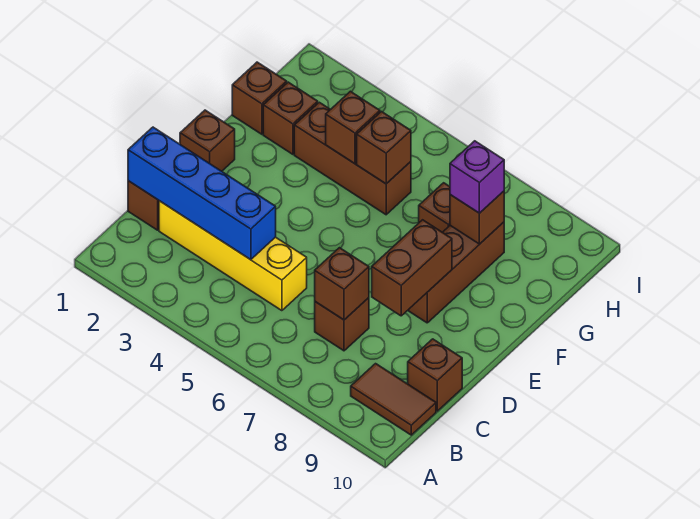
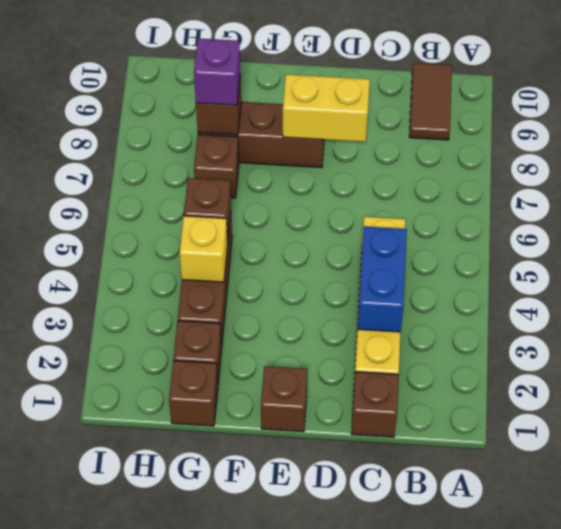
blue brick C1:C4 level 2 -> blue brick C3:C4 level 2
brown brick C7 level 1 -> none
brown brick C7 level 2 -> none
brown brick C10 level 1 -> none
brown brick D8:E8 level 2 -> yellow brick D8:E8 level 2
brown brick G4 level 2 -> yellow brick G4 level 2

